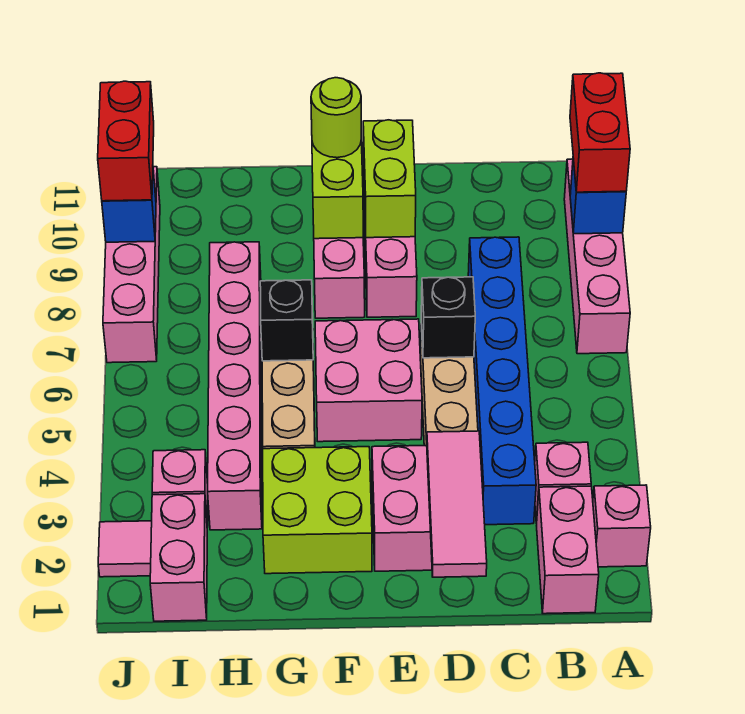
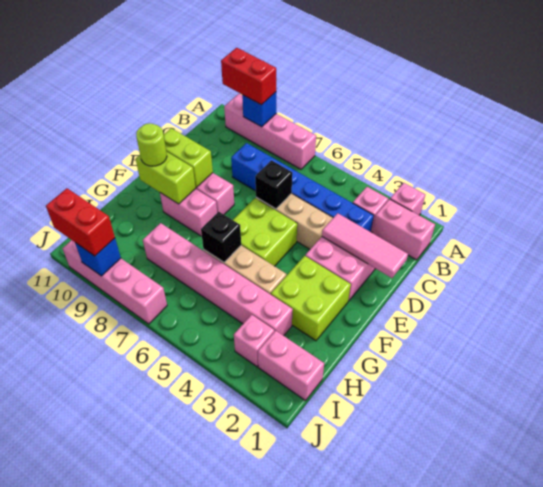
pink brick E5:F6 level 1 -> lime brick E5:F6 level 1
pink tile J2 level 1 -> none

